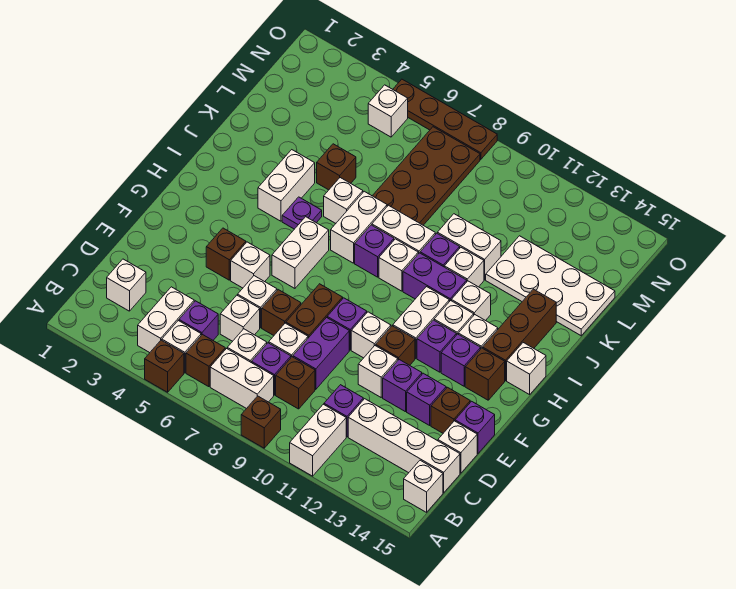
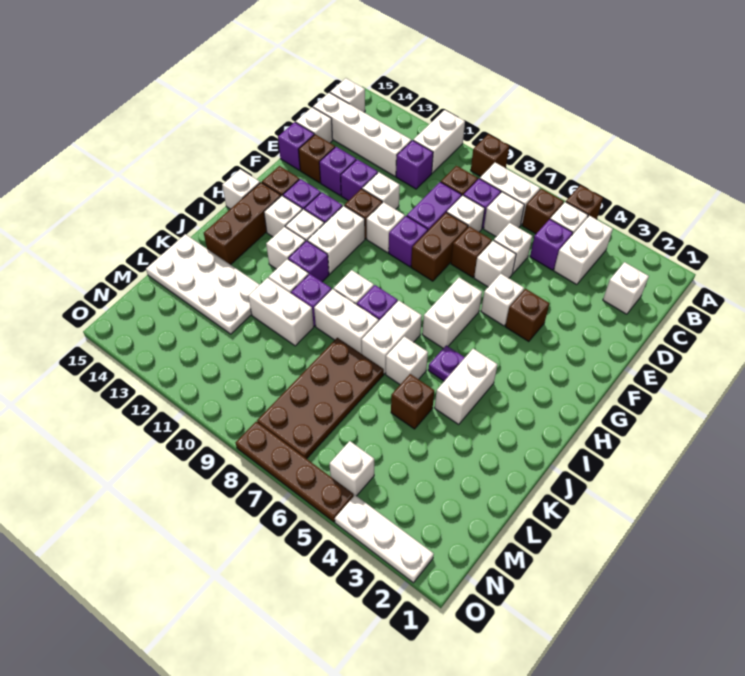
purple brick I10:I11 level 1 -> purple brick I11 level 1
none -> white plate O2:O4 level 1

